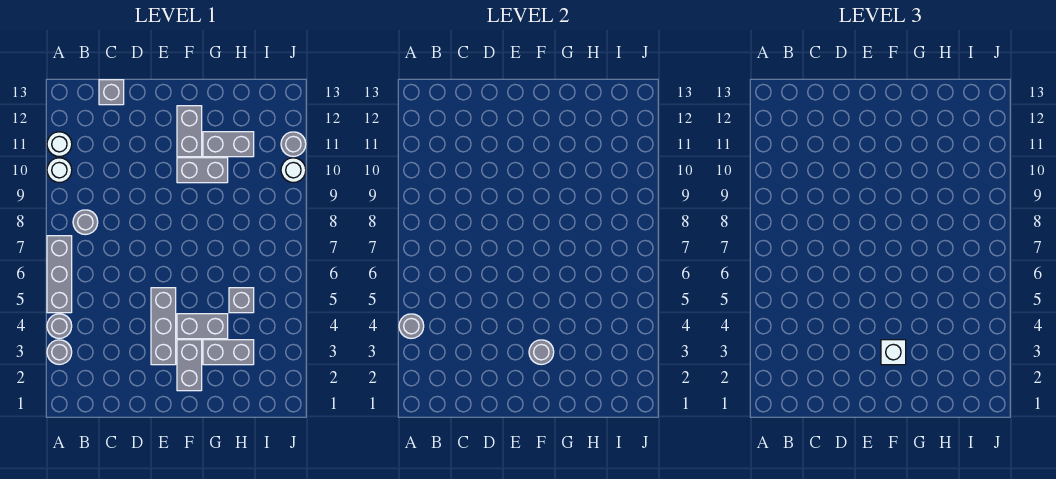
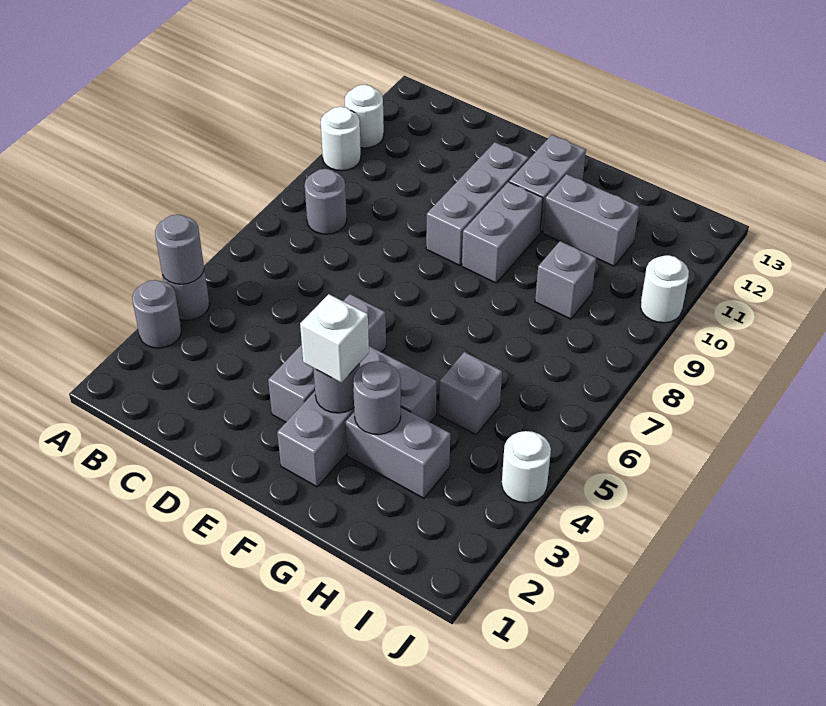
grey brick A5:A7 level 1 -> grey brick E9:E11 level 1
grey brick C13 level 1 -> grey brick H9 level 1
grey brick F10:G10 level 1 -> grey brick F9:F10 level 1
none -> white round brick J4 level 1
grey round brick J11 level 1 -> grey round brick G3 level 2

